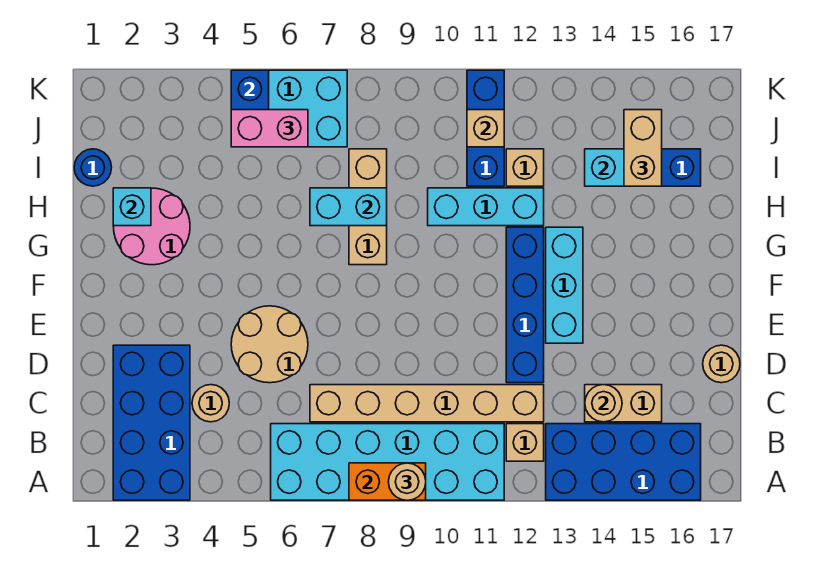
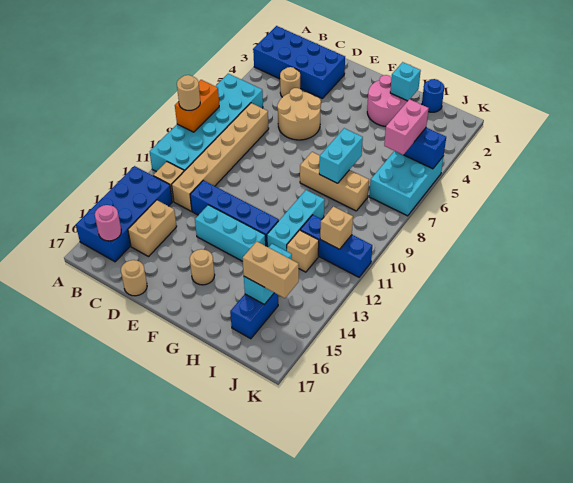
none -> pink round brick B16 level 2
tan round brick C14 level 2 -> tan round brick F15 level 1

